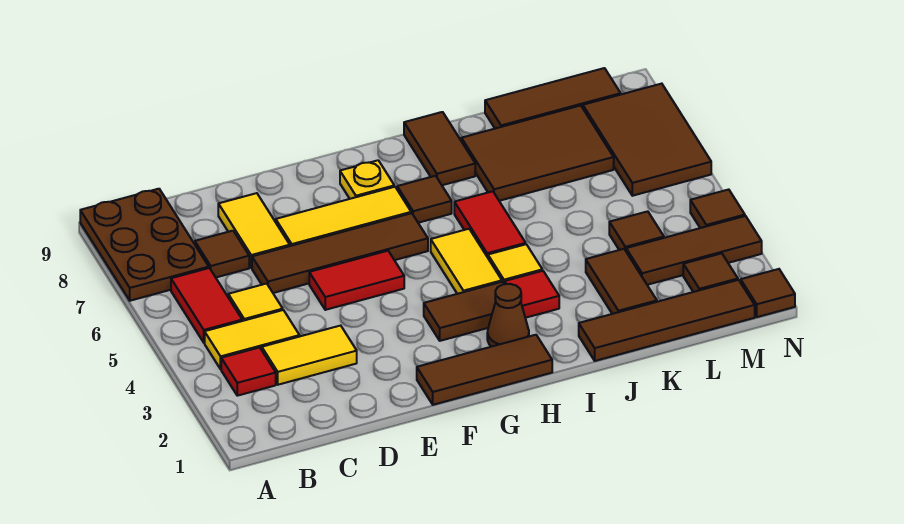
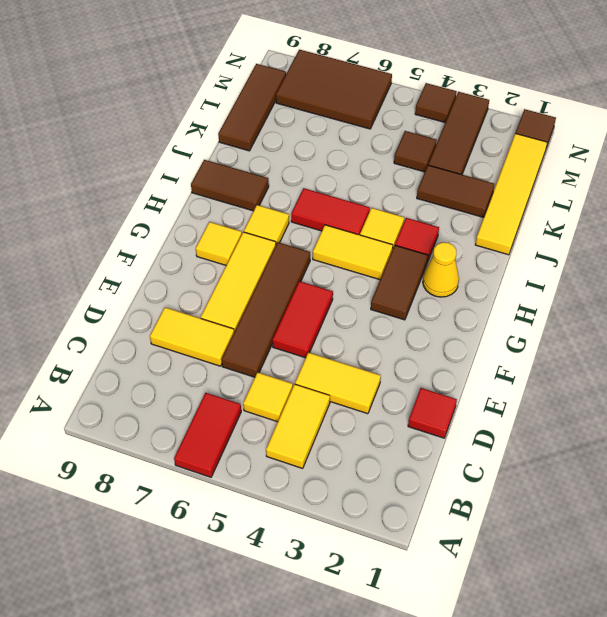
brown plate A7:B9 level 1 -> none
red tile B3 level 1 -> red tile D1 level 1
red tile B5:B6 level 1 -> red tile A6:B6 level 1
yellow tile C3:D3 level 1 -> yellow tile D3:D4 level 1
brown tile C7 level 1 -> none
brown tile F1:H1 level 1 -> none
yellow plate G8 level 1 -> yellow tile G8 level 1
brown cone H2 level 1 -> yellow cone H2 level 1
brown tile H7 level 1 -> yellow tile H7 level 1
brown tile J1:M1 level 1 -> yellow tile J1:M1 level 1
brown tile J7:L8 level 1 -> none
brown tile M2 level 1 -> none

